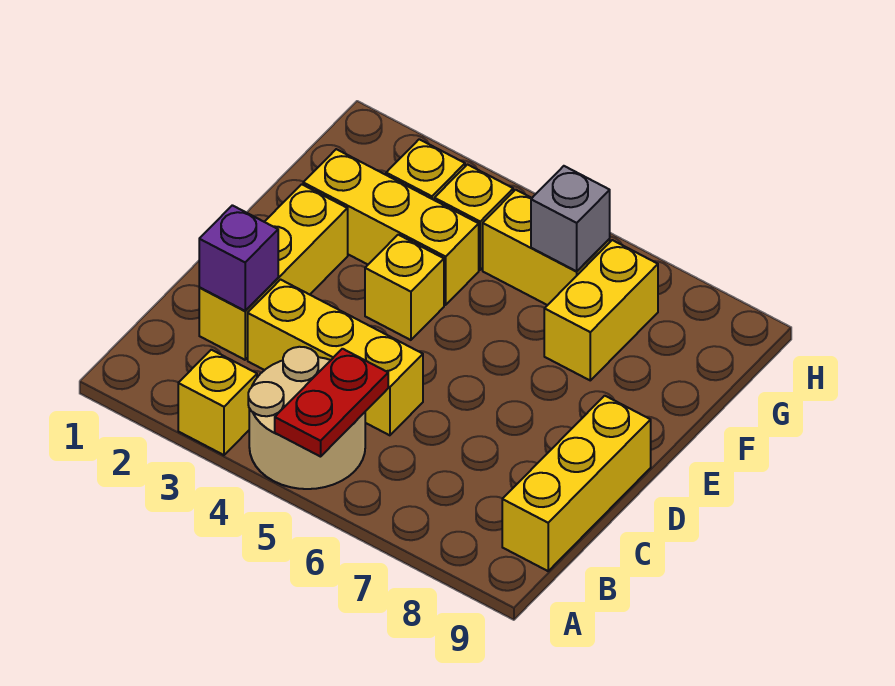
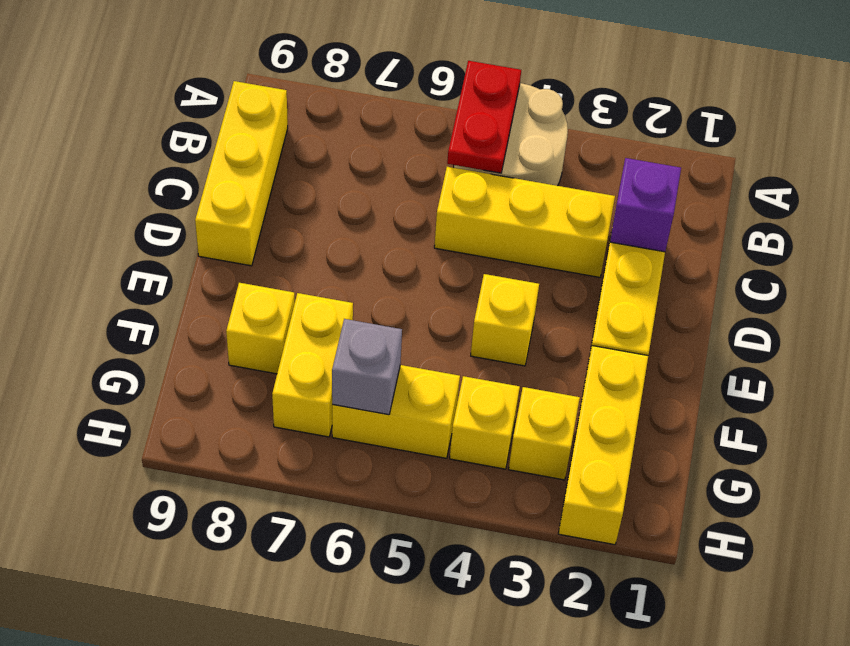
yellow brick A3 level 1 -> yellow brick F8 level 1
yellow brick F2:F4 level 1 -> yellow brick F2:H2 level 1

